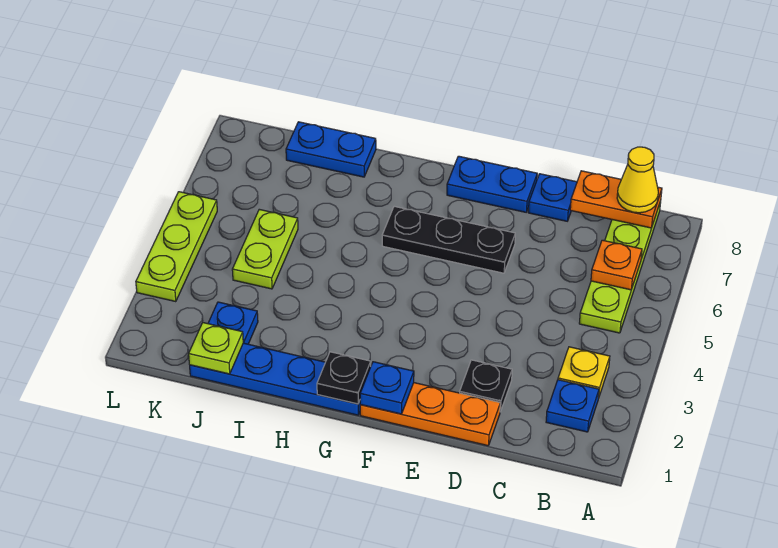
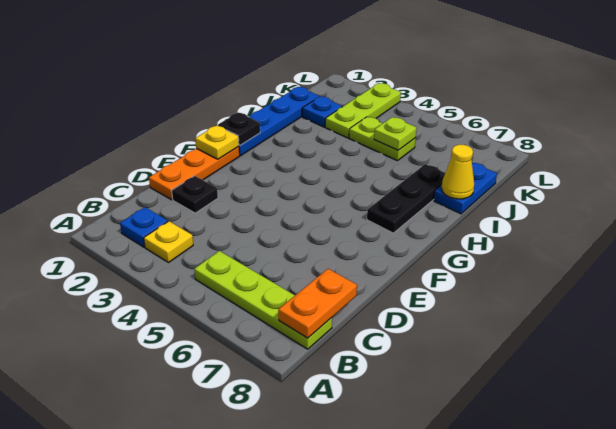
orange plate B6 level 2 -> none
yellow cone B8 level 3 -> yellow cone I8 level 2
blue plate D8 level 1 -> none
black plate E6:G6 level 1 -> black plate G7:I7 level 1
blue plate E8:F8 level 1 -> none
blue plate F1 level 2 -> yellow plate F1 level 2
lime plate J1 level 2 -> lime plate J5 level 2
lime plate L3:L5 level 1 -> lime plate J3:L3 level 1

